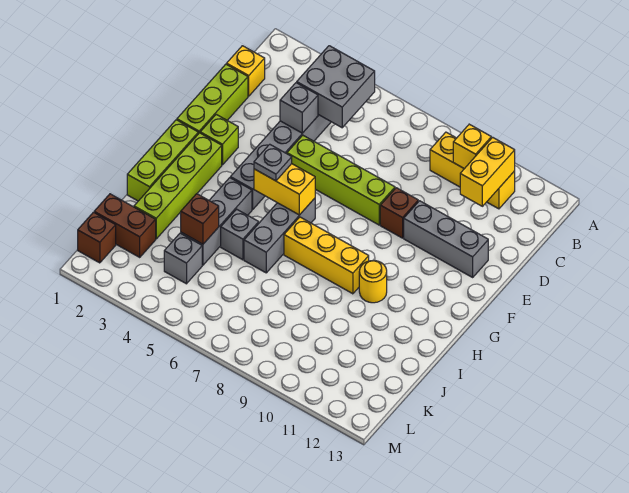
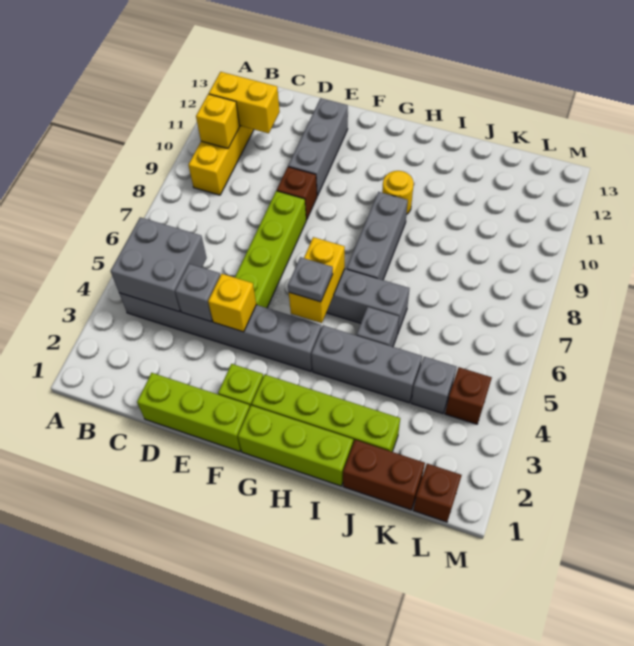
yellow brick C1 level 1 -> yellow brick E4 level 2
yellow brick H7:H9 level 1 -> grey brick H7:H9 level 1
brown brick J4 level 2 -> brown brick L4 level 1
brown brick K1:K2 level 1 -> brown brick J1:K1 level 1

